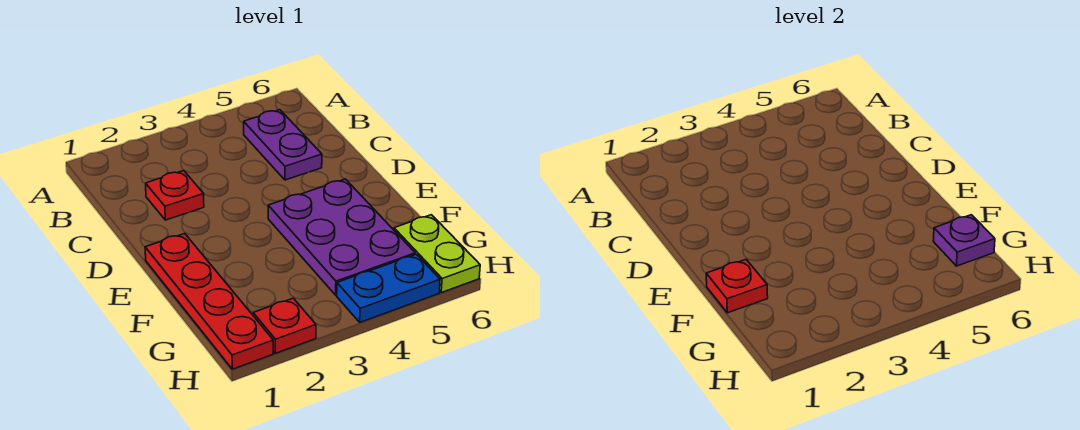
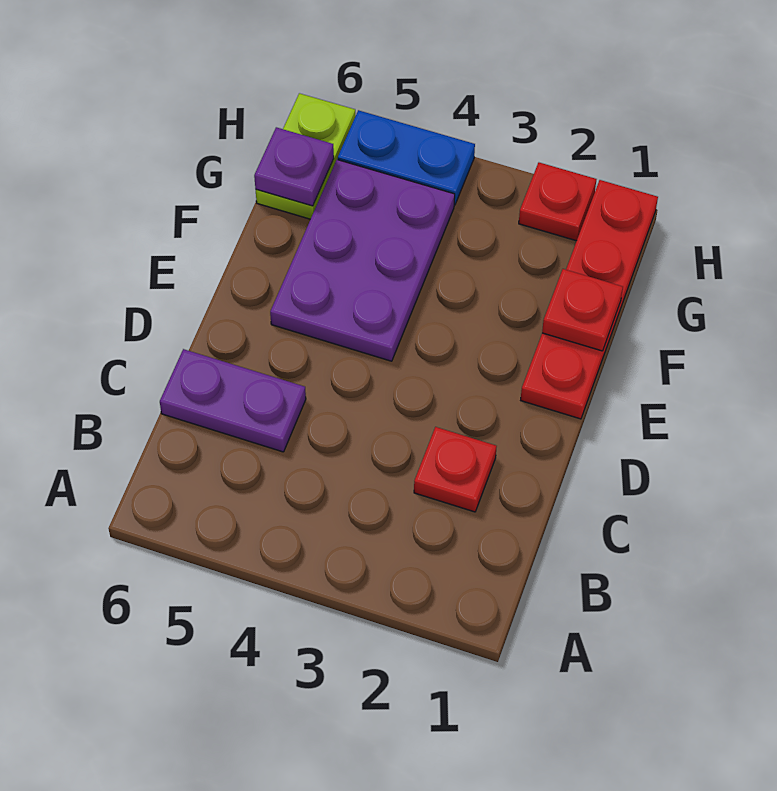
purple plate B5:C5 level 1 -> purple plate C5:C6 level 1

